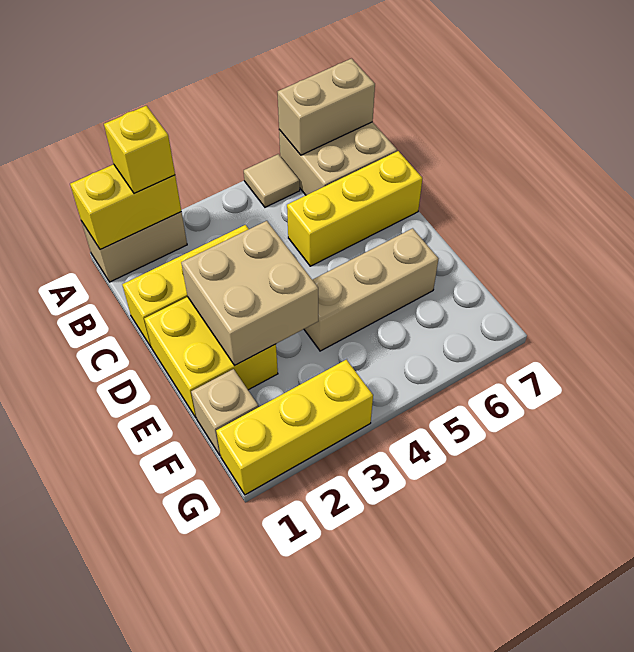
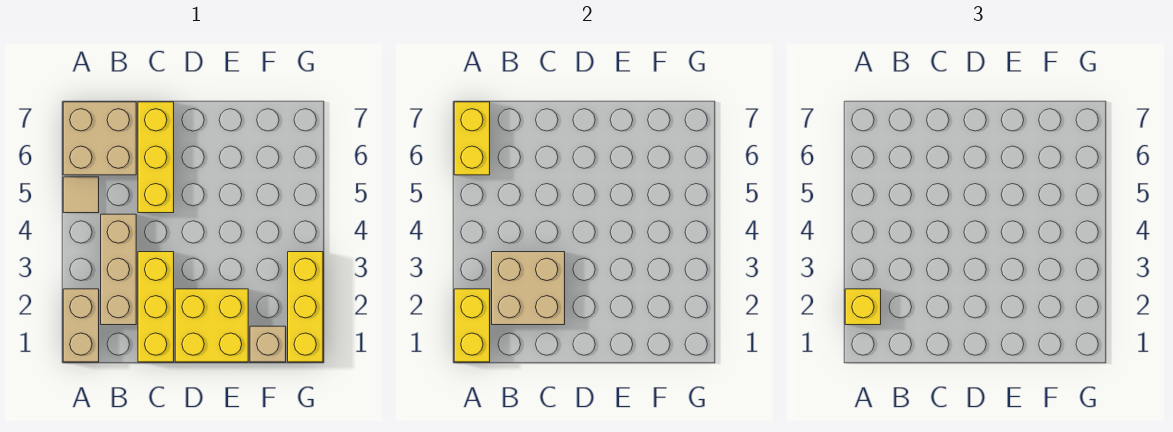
tan brick A6:A7 level 2 -> yellow brick A6:A7 level 2
tan brick D2:E3 level 2 -> tan brick B2:C3 level 2
tan brick E4:E6 level 1 -> tan brick B2:B4 level 1

